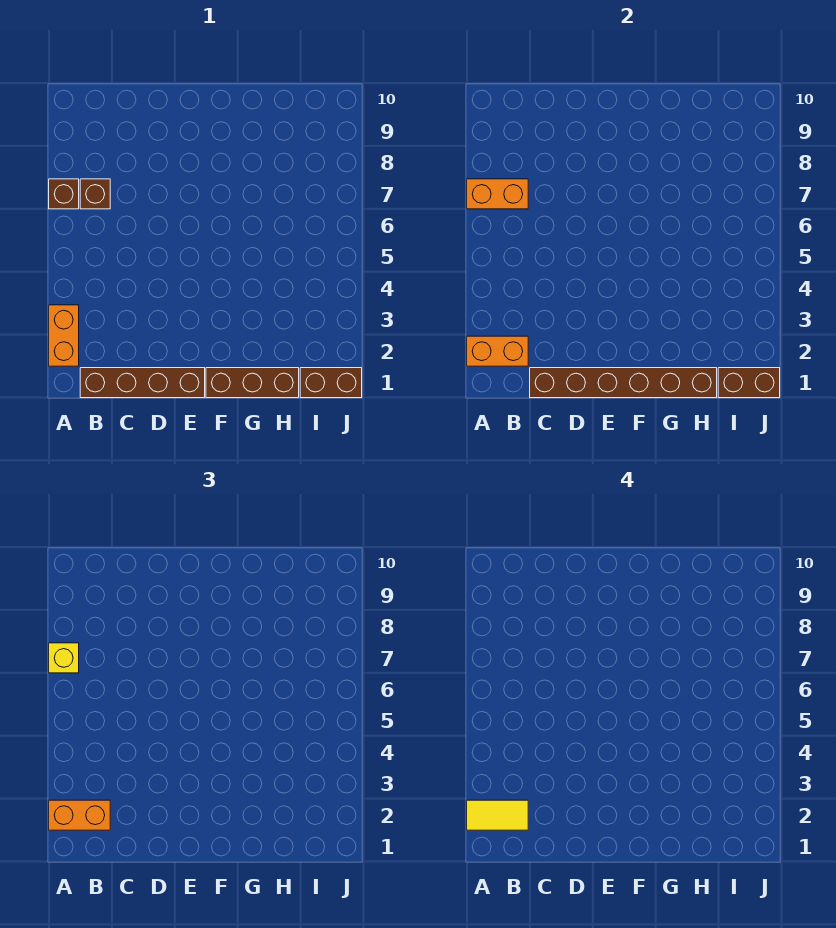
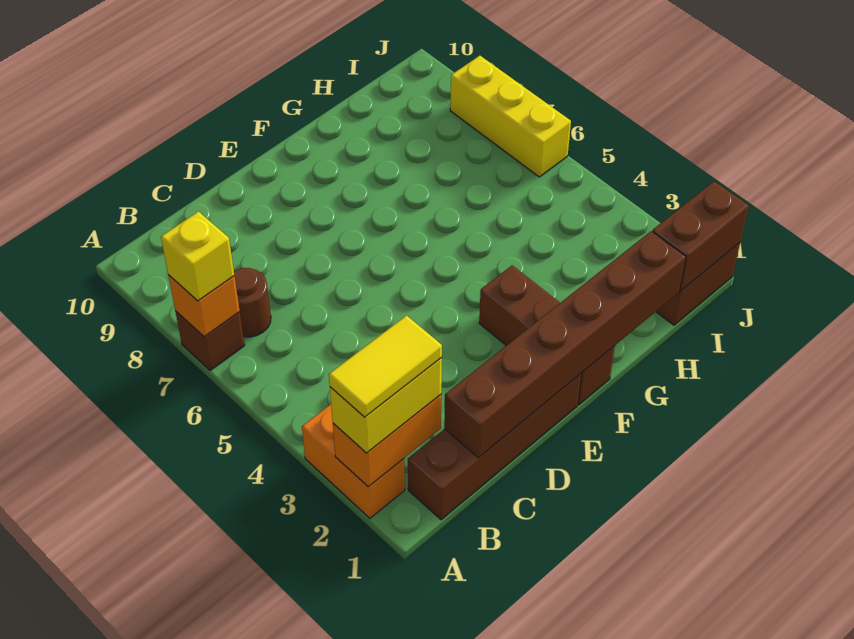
orange brick A2:B2 level 3 -> yellow brick A2:B2 level 3
orange brick A7:B7 level 2 -> orange brick A7 level 2
brown brick B7 level 1 -> brown round brick B7 level 1
brown brick F1:H1 level 1 -> brown brick F1:F3 level 1
none -> yellow brick J6:J8 level 1

